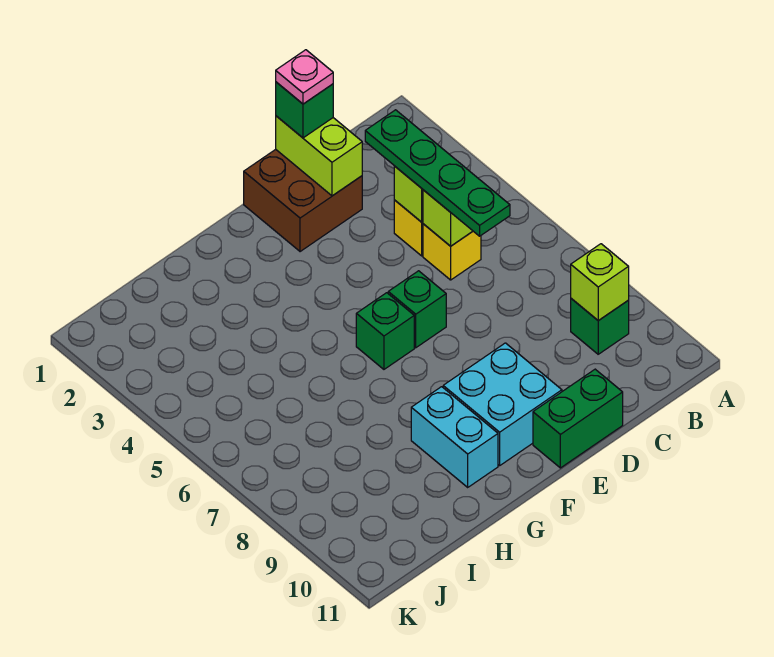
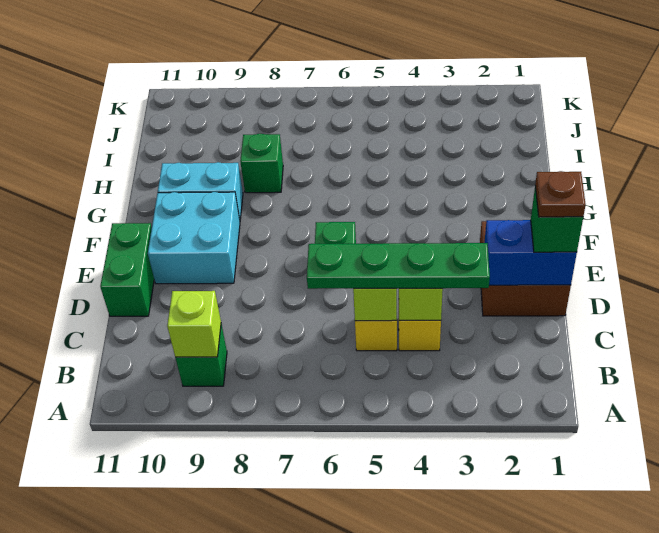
lime brick D1:D2 level 2 -> blue brick D1:D2 level 2
pink plate D1 level 4 -> brown plate D1 level 4
green brick F6 level 1 -> green brick H8 level 1

